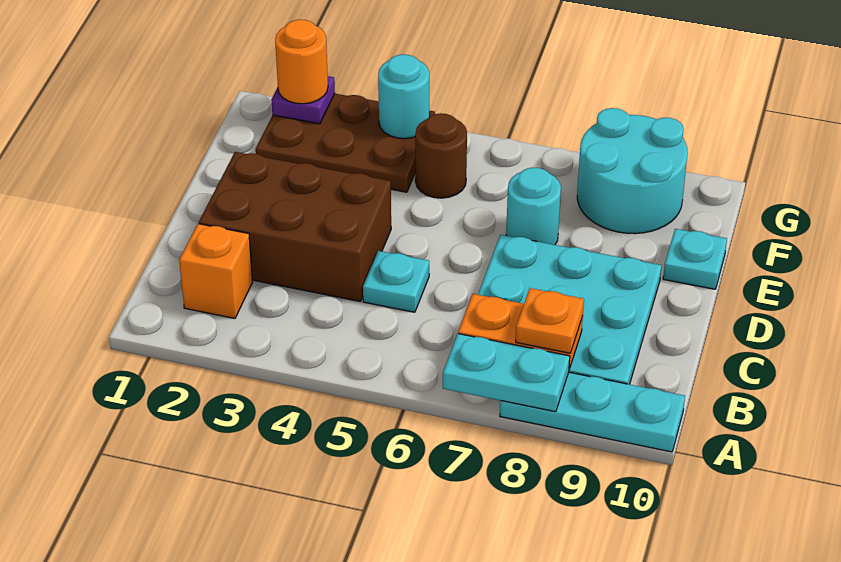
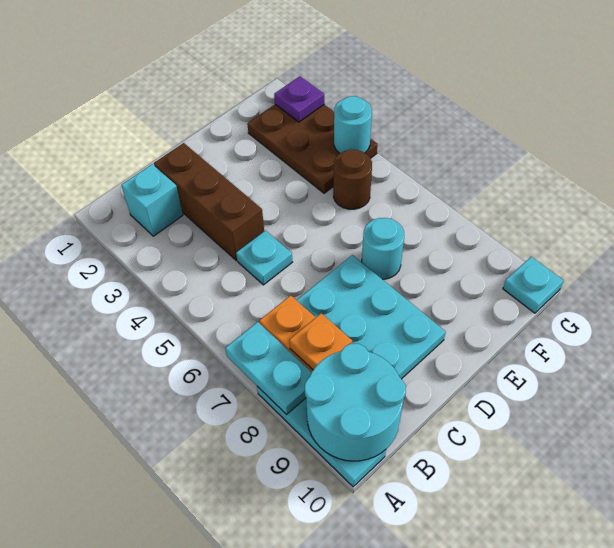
orange brick B2 level 1 -> cyan brick B2 level 1
brown brick C2:D4 level 1 -> brown brick C2:C4 level 1
cyan plate E10 level 1 -> cyan plate G10 level 1
cyan round brick F8:G9 level 1 -> cyan round brick A9:B10 level 2
orange round brick G2 level 3 -> none

